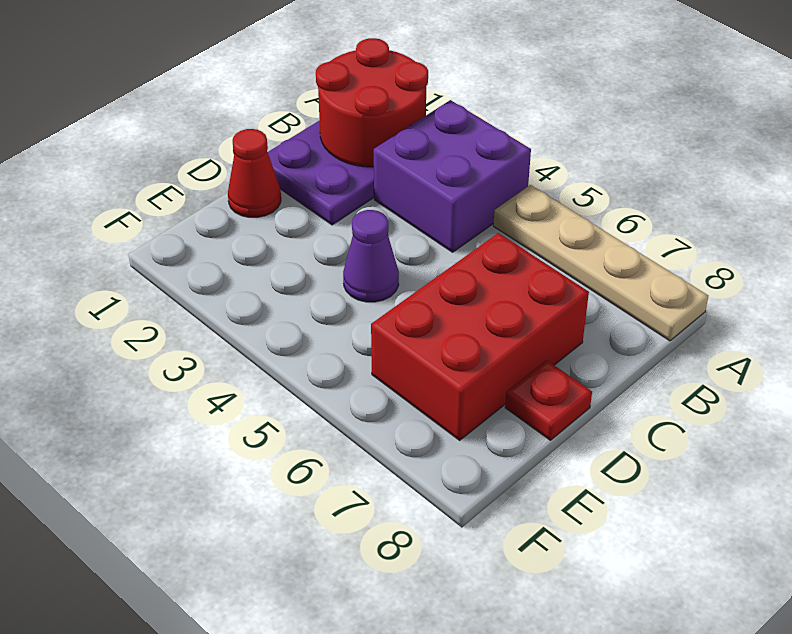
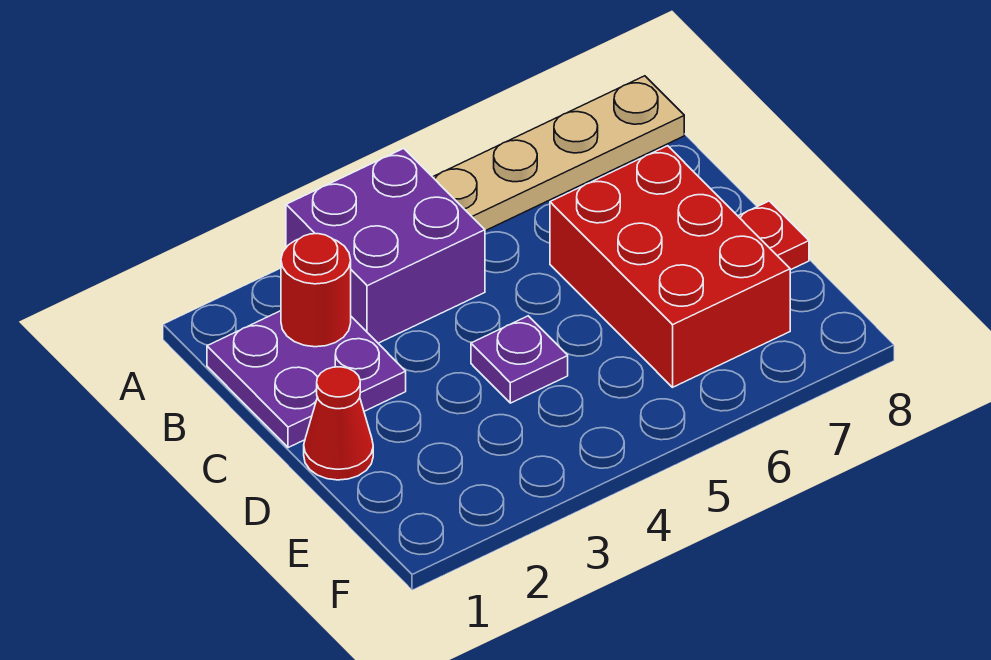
red round brick A1:B2 level 2 -> red round brick B2 level 2
purple cone D4 level 1 -> purple plate D4 level 1

